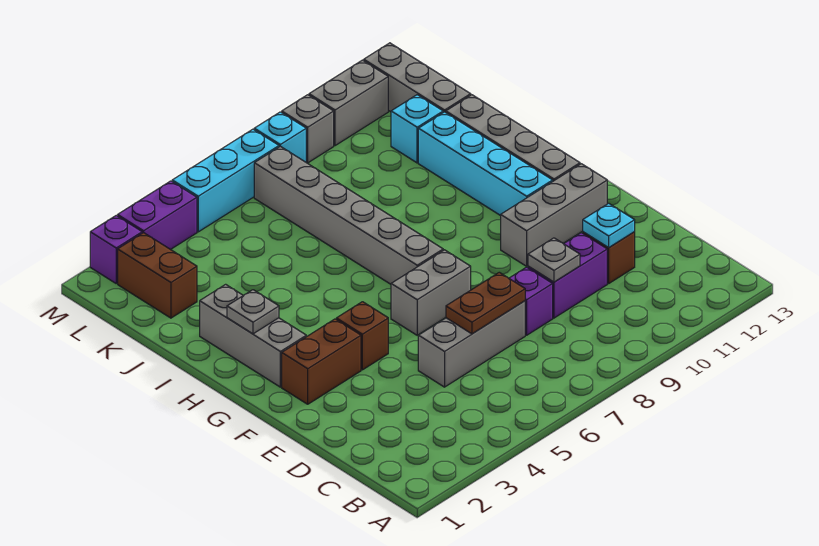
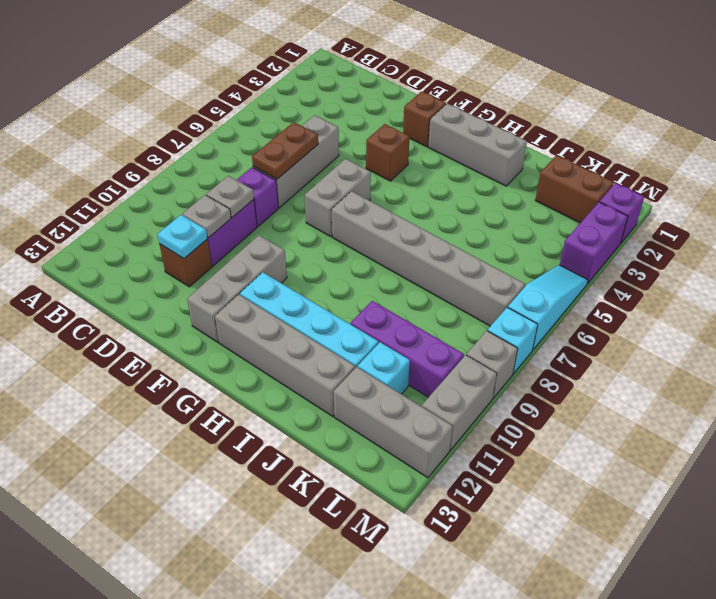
brown brick F2:F3 level 1 -> brown brick F2 level 1
grey plate H2 level 2 -> grey plate D10 level 2
none -> purple brick J10:L10 level 1
cyan brick M5:M7 level 1 -> cyan slope M5:M7 level 1 top 7

